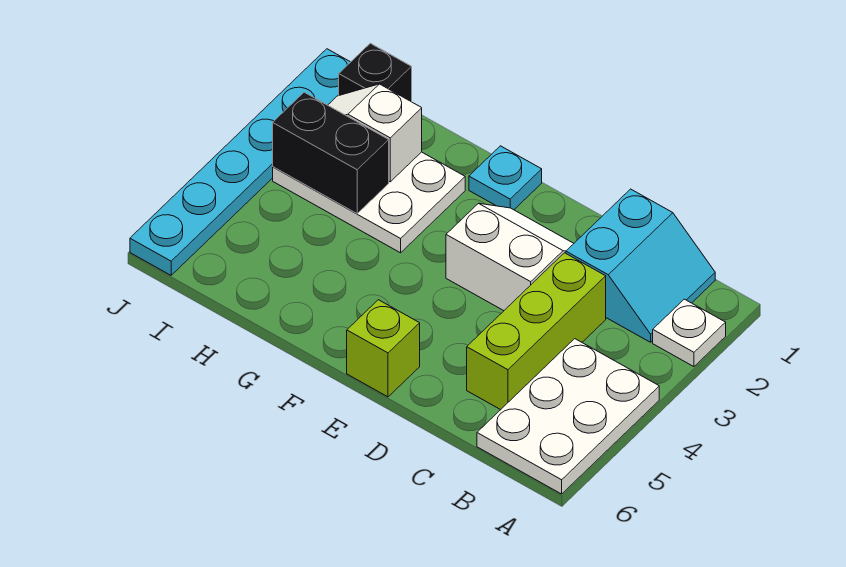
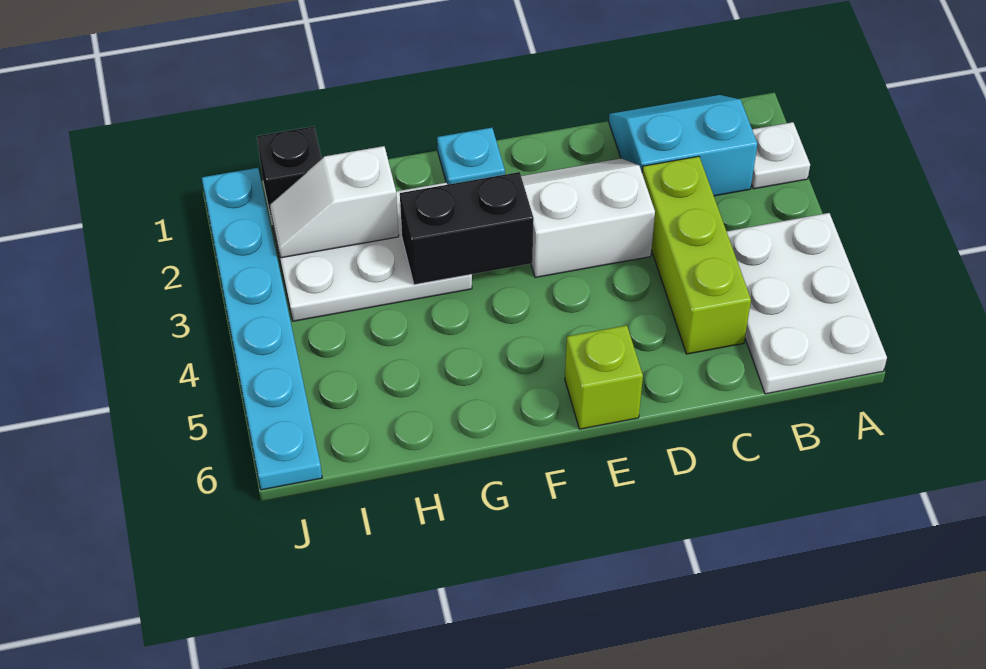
cyan slope B1:C2 level 1 top C -> cyan slope B1:C2 level 1 top 2
black brick H3:I3 level 2 -> black brick F3:G3 level 2

